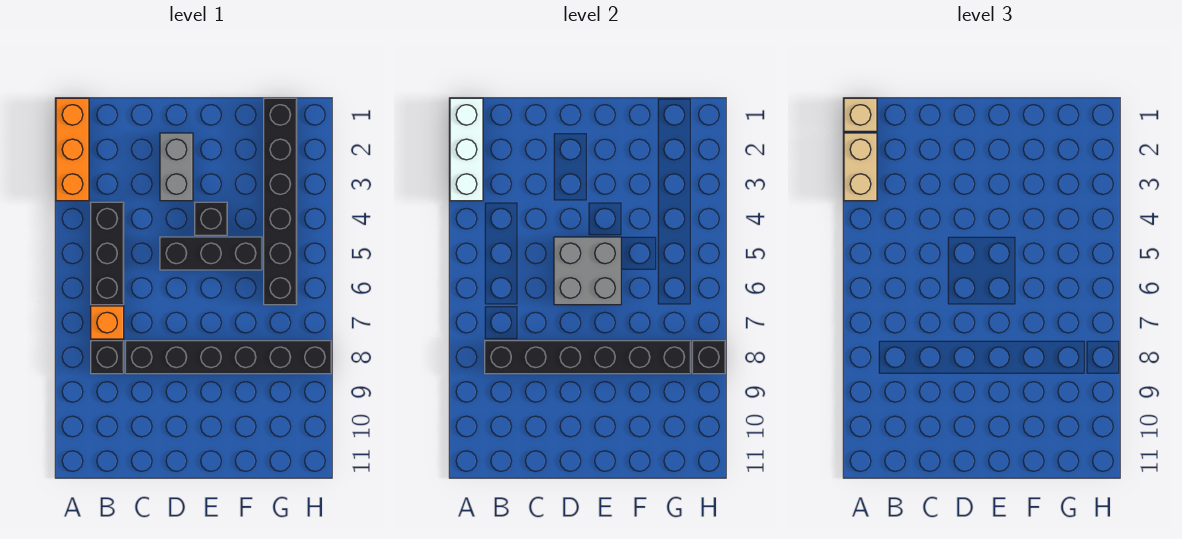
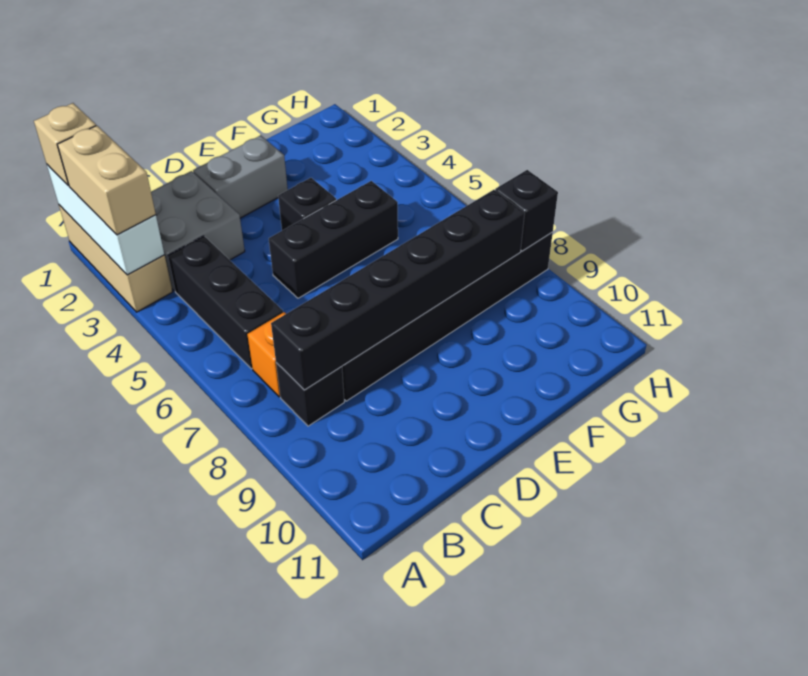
orange brick A1:A3 level 1 -> tan brick A1:A3 level 1
grey brick D2:D3 level 1 -> grey brick D2:E2 level 1
grey brick D5:E6 level 2 -> grey brick B2:C3 level 1
black brick G1:G6 level 1 -> none

